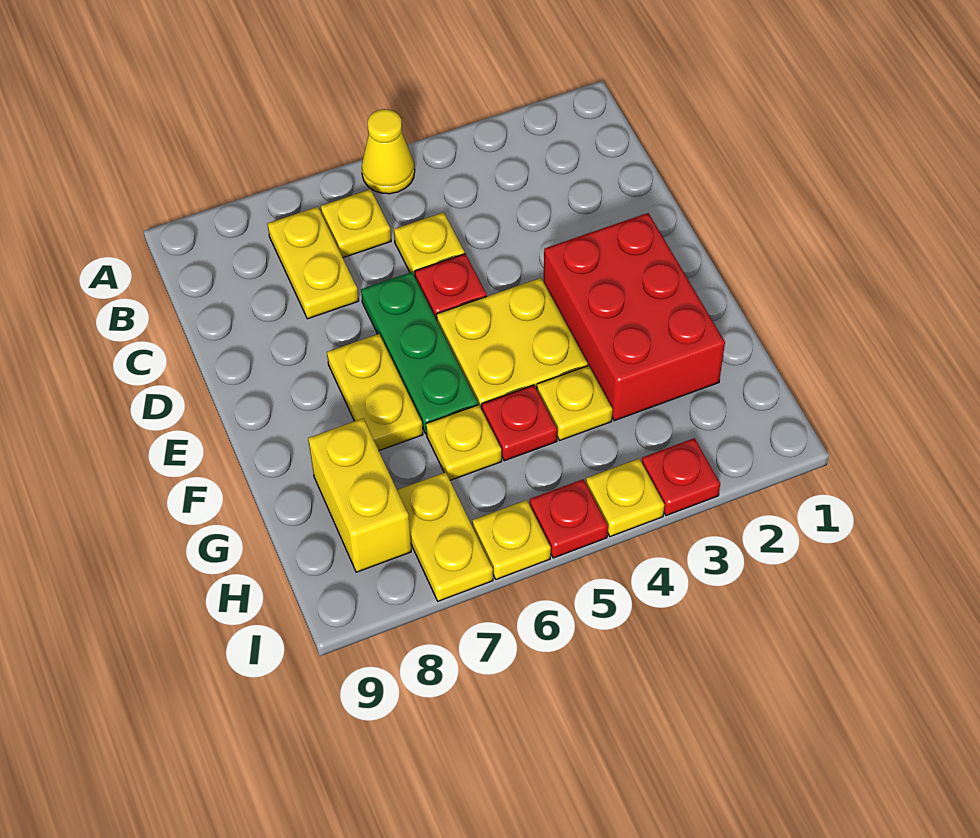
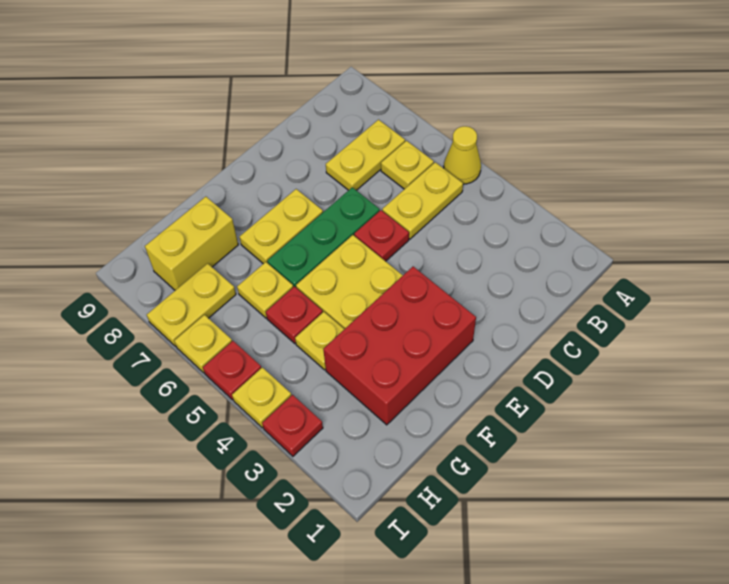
yellow plate C5 level 1 -> yellow plate B5:C5 level 1

